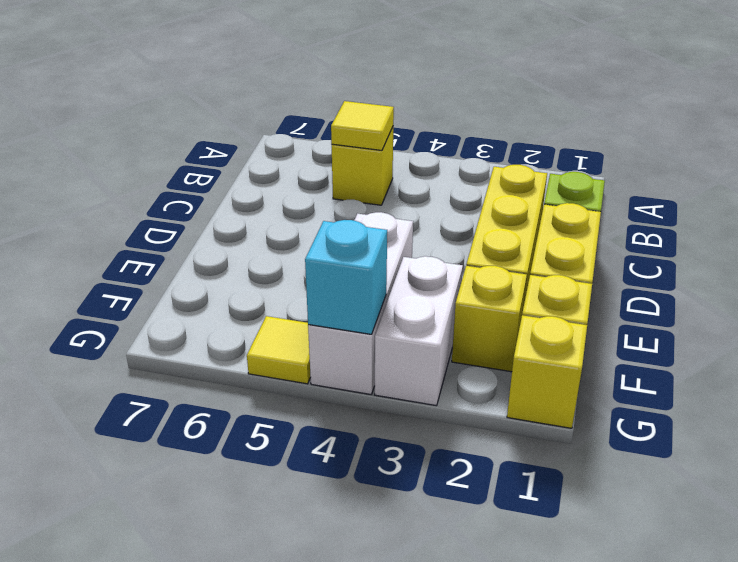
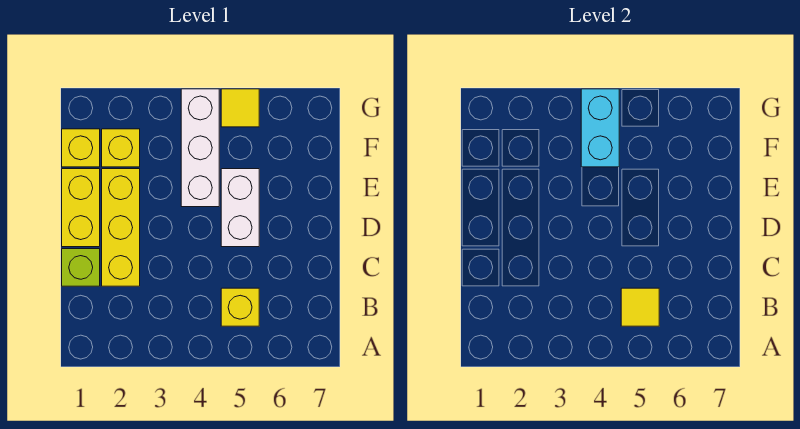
white brick F3:G3 level 1 -> white brick D5:E5 level 1
yellow brick G1 level 1 -> none
cyan brick G4 level 2 -> cyan brick F4:G4 level 2

